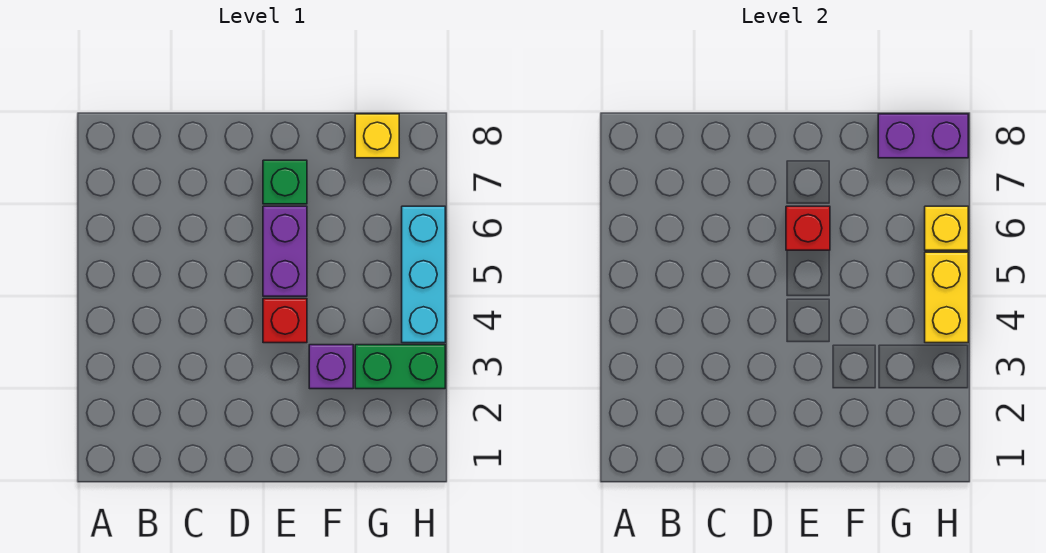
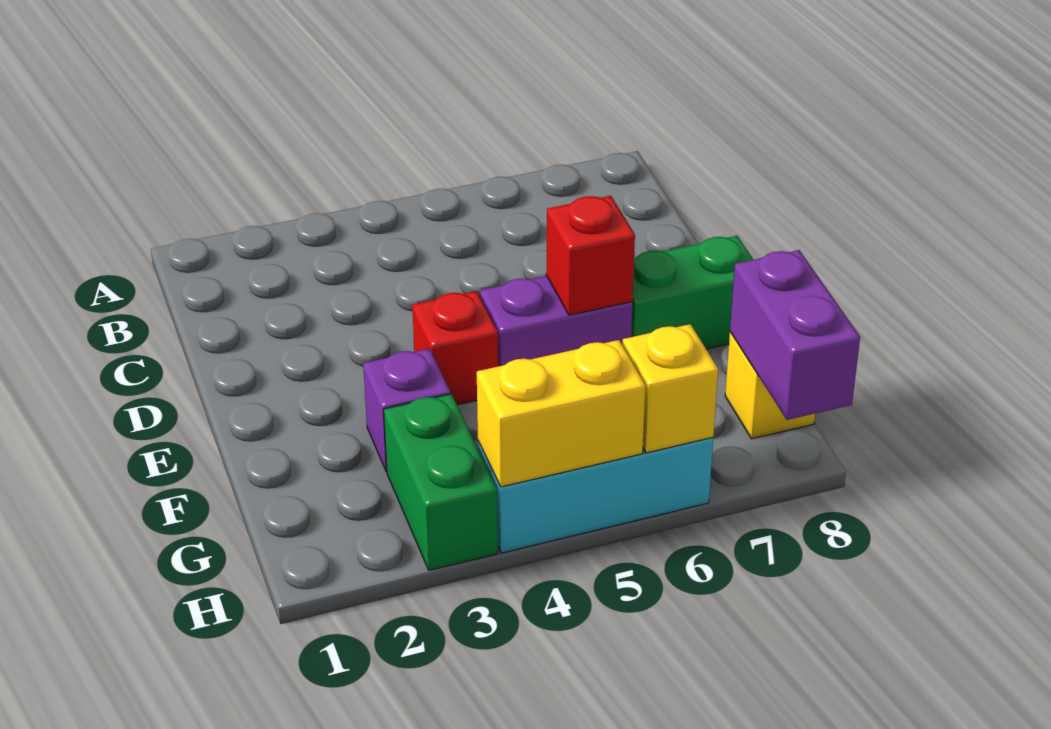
green brick E7 level 1 -> green brick E7:E8 level 1

